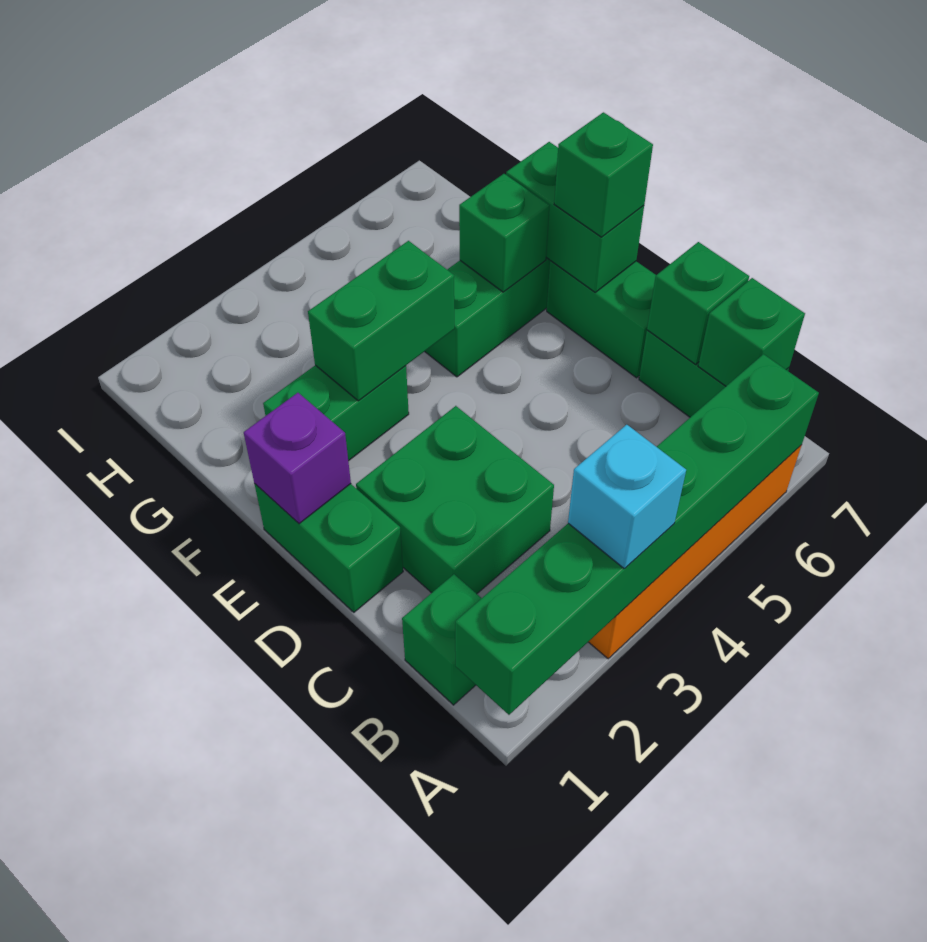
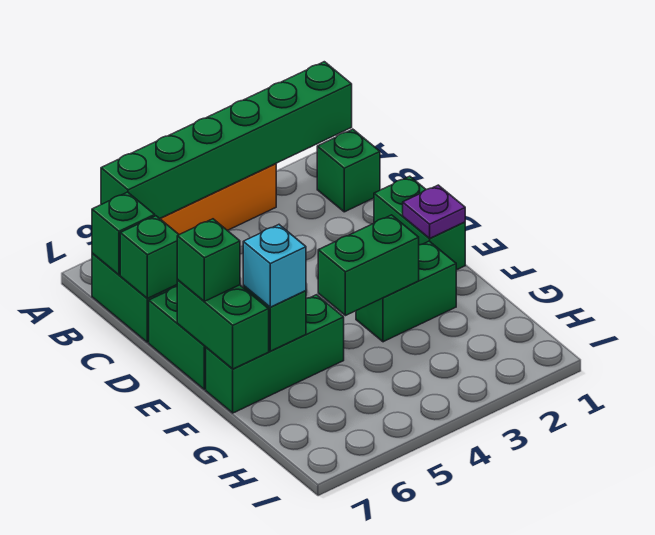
cyan brick A3 level 3 -> cyan brick F6 level 3
green brick C2:D3 level 1 -> none
purple brick E1 level 2 -> purple plate E1 level 2

